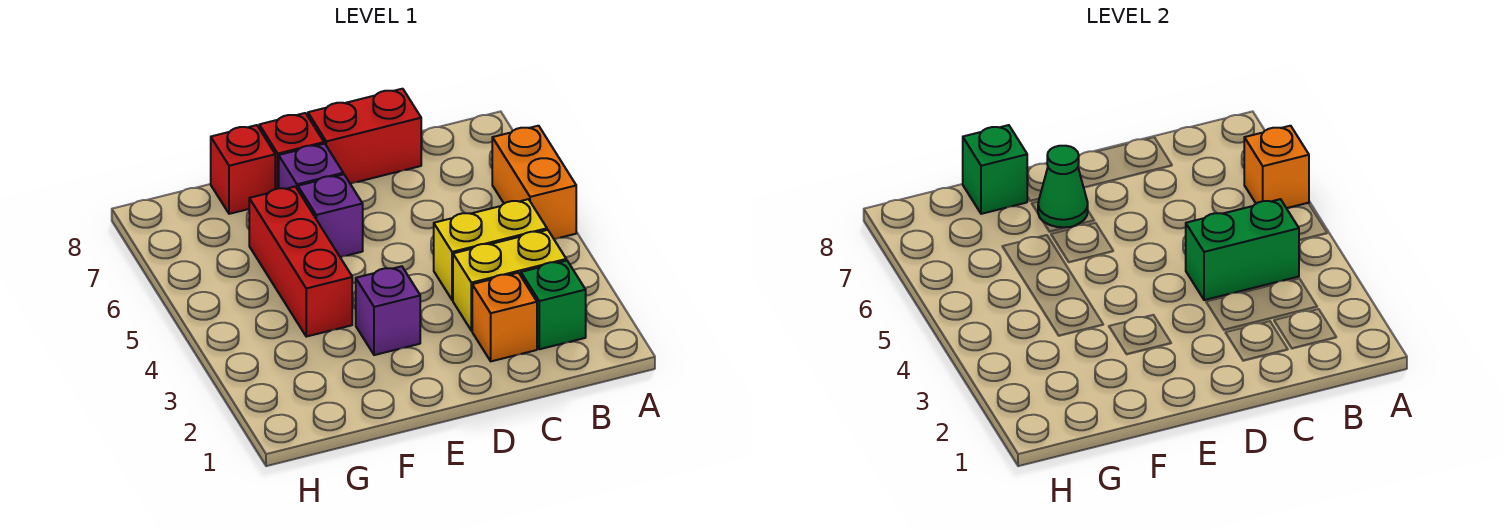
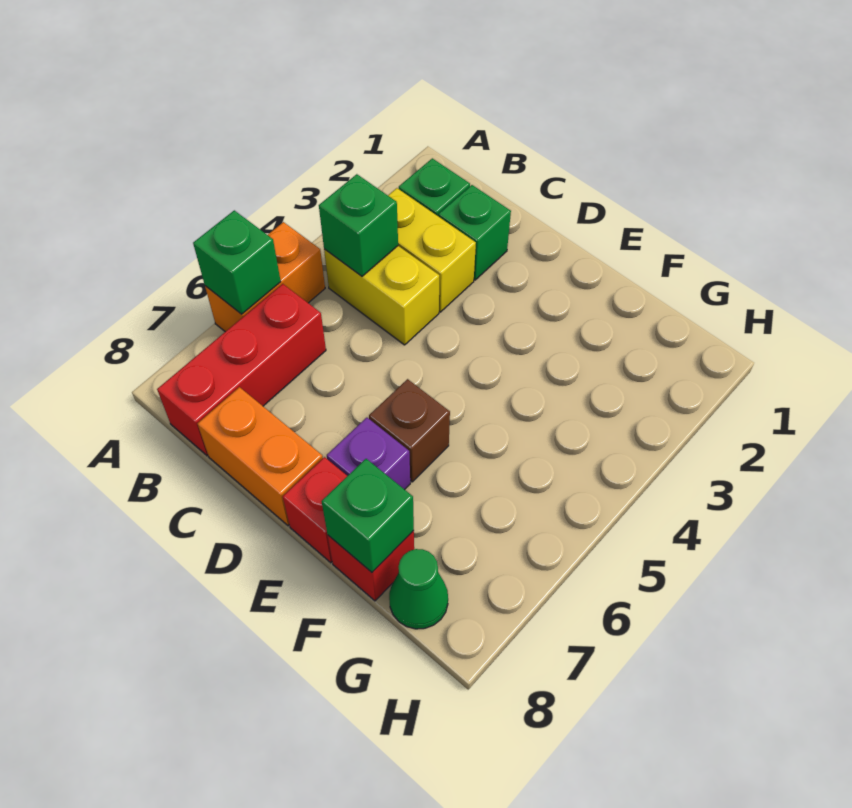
orange brick A6 level 2 -> green brick A6 level 2
green brick B4:C4 level 2 -> green brick B4 level 2
orange brick C2 level 1 -> green brick C2 level 1
red brick C8:D8 level 1 -> orange brick C8:D8 level 1
purple brick E3 level 1 -> none
purple brick E6 level 1 -> brown brick E6 level 1
green cone E7 level 2 -> green cone G8 level 1
red brick F4:F6 level 1 -> red brick B6:B8 level 1

